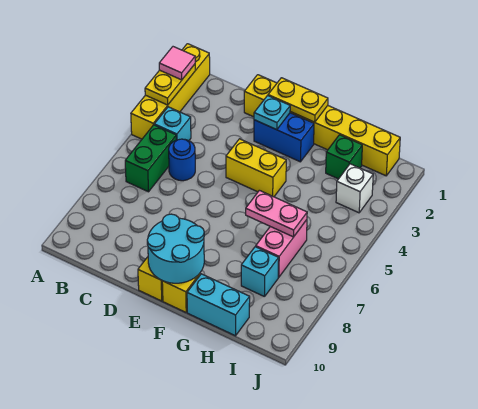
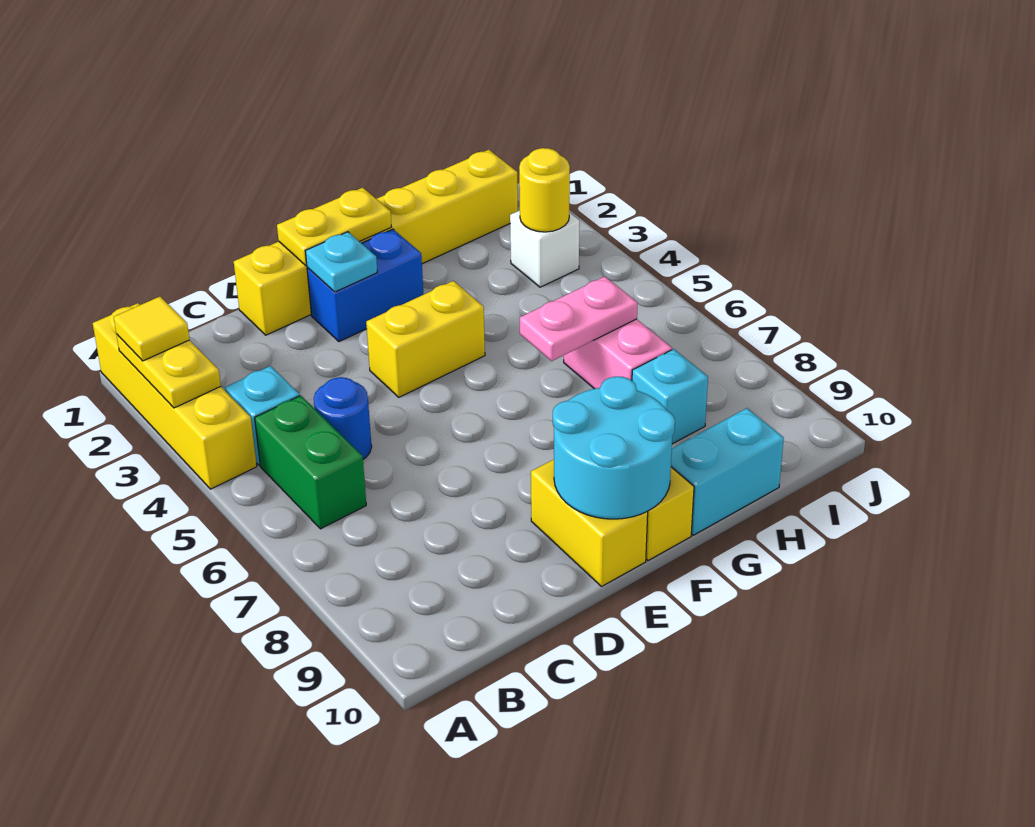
pink tile A2 level 3 -> yellow tile A2 level 3
green brick H2 level 1 -> none
none -> yellow round brick I3 level 2

